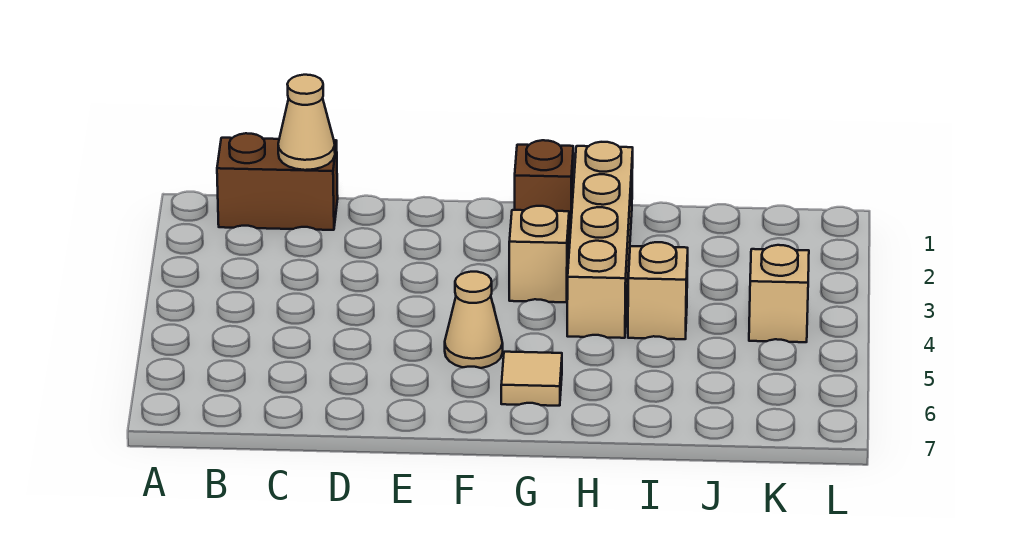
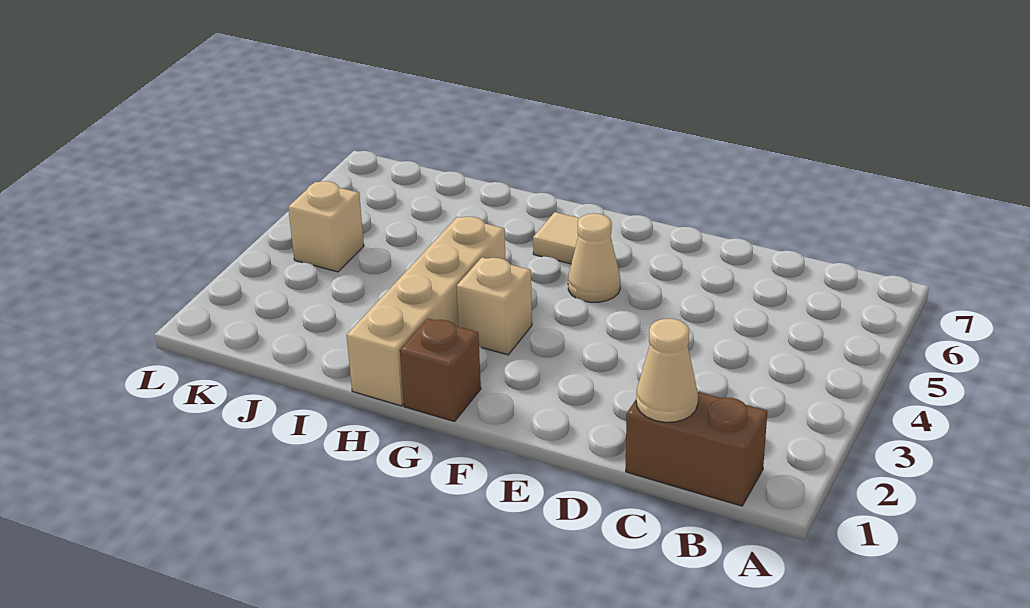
tan brick I4 level 1 -> none

